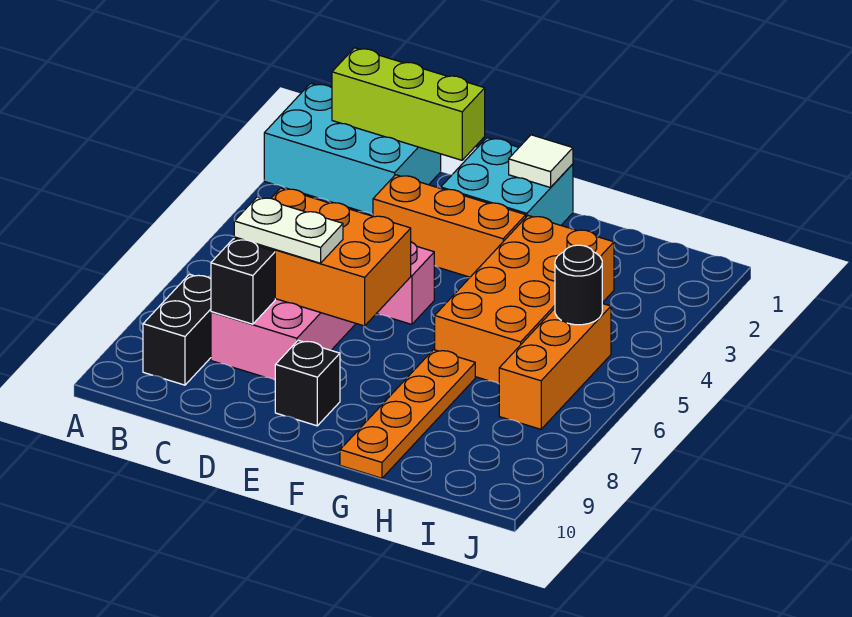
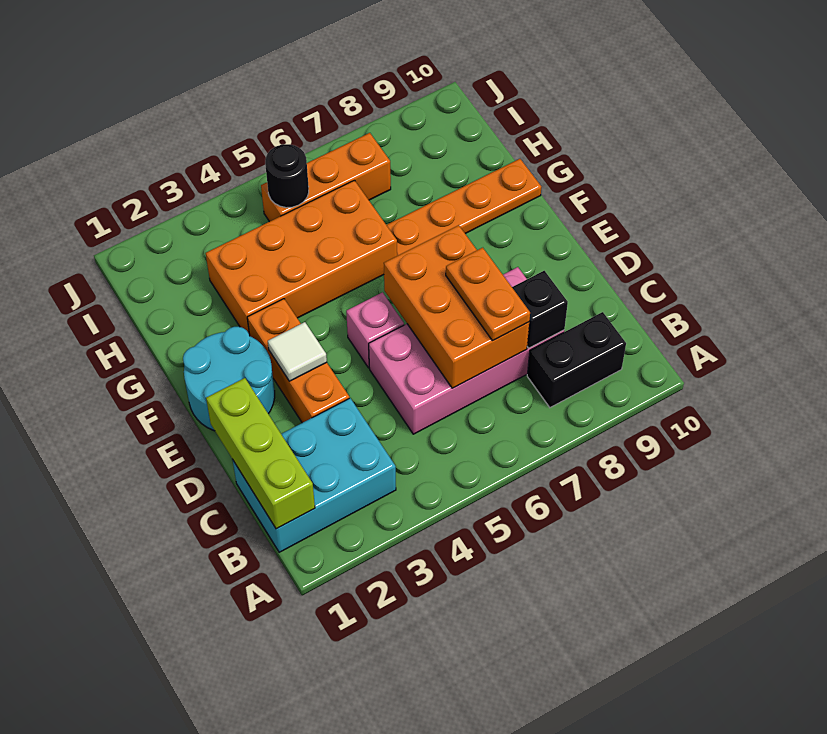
cyan brick A1:C2 level 1 -> cyan brick B1:C3 level 1
white plate C7:D7 level 3 -> orange plate C7:D7 level 3
cyan brick E1:F2 level 1 -> cyan round brick E1:F2 level 1
black brick E9 level 1 -> none
white tile F1 level 2 -> white tile E3 level 2

